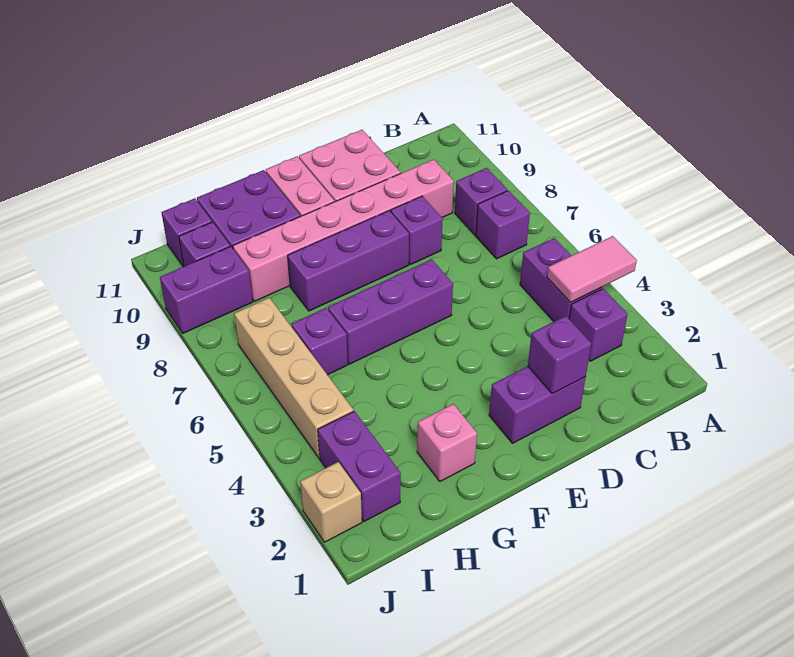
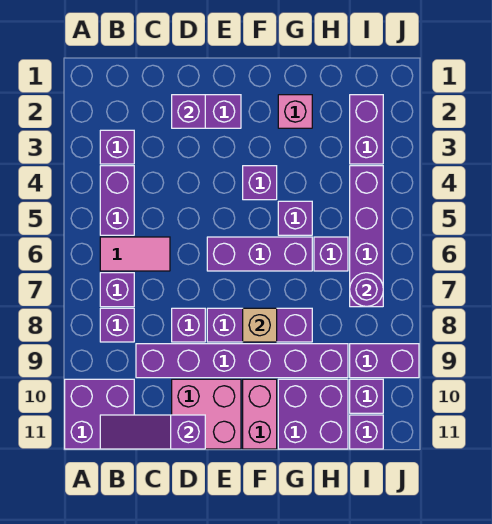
pink tile A4:B4 level 2 -> pink tile B6:C6 level 1
none -> purple brick A10:B11 level 1
none -> purple slope B11:D11 level 2 top D
pink brick C9:H9 level 1 -> purple brick C9:H9 level 1
none -> purple brick F4 level 1
none -> purple brick G5 level 1
tan brick I4:I7 level 1 -> purple brick I4:I7 level 1
none -> purple round brick I7 level 2
tan brick J2 level 1 -> tan brick F8 level 2

